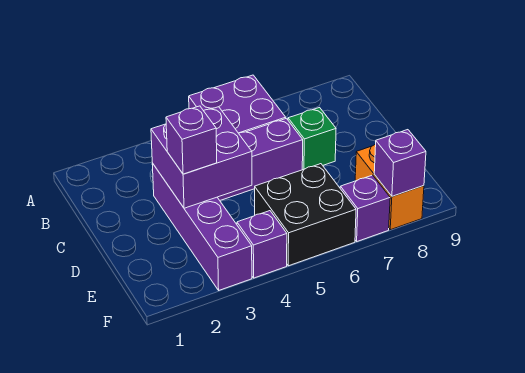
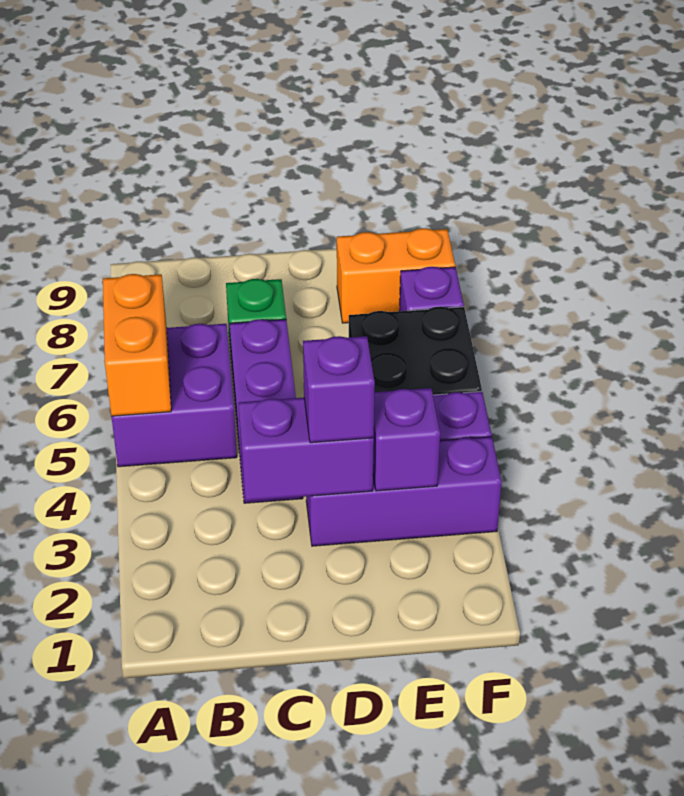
none -> orange brick A5:A6 level 2
purple brick C3:F3 level 1 -> purple brick D3:F3 level 1
purple brick C3:D4 level 2 -> purple brick C3:D3 level 2
purple brick F8 level 2 -> purple brick E3 level 2

